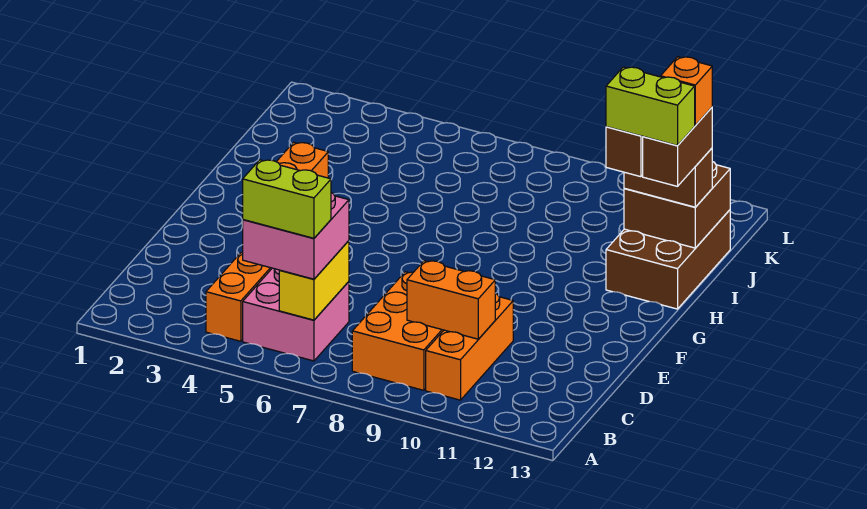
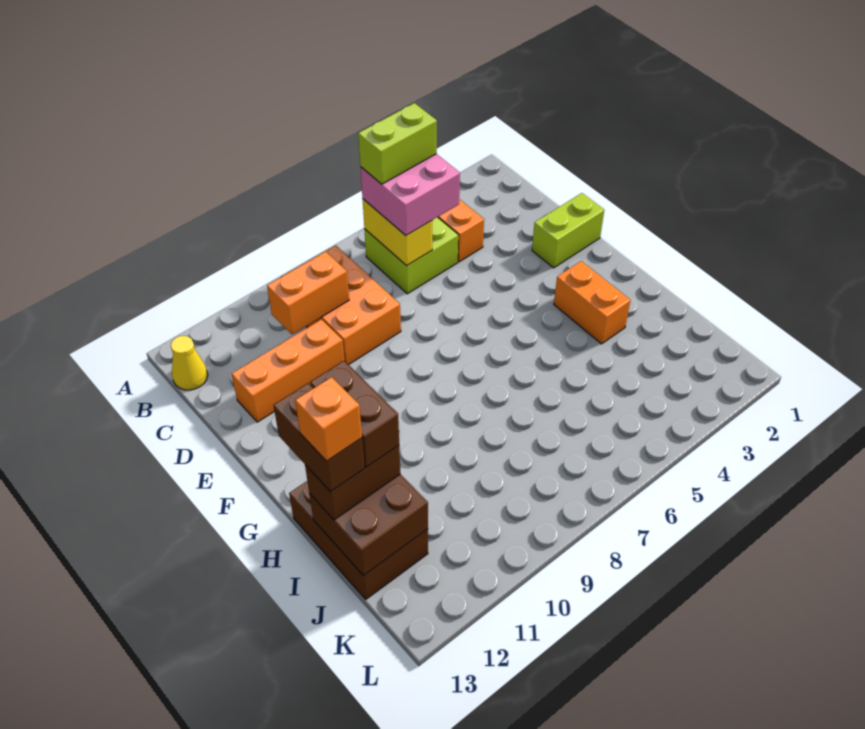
pink brick B5:C6 level 1 -> lime brick B5:C6 level 1
orange brick B10:D10 level 1 -> orange brick D10:D12 level 1
none -> yellow cone B13 level 1
lime brick H12:H13 level 5 -> lime brick E1:E2 level 1

